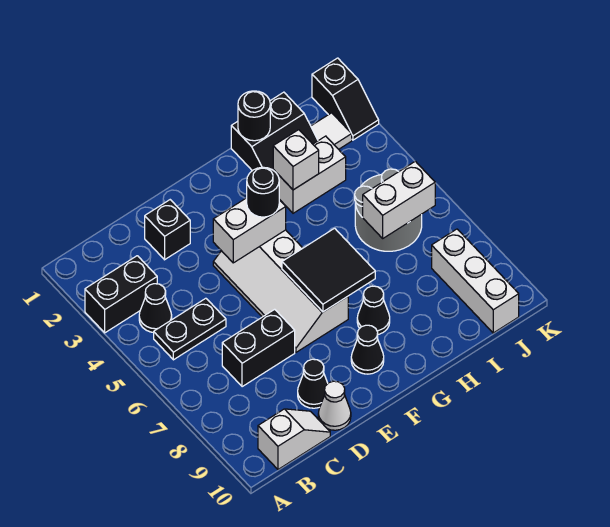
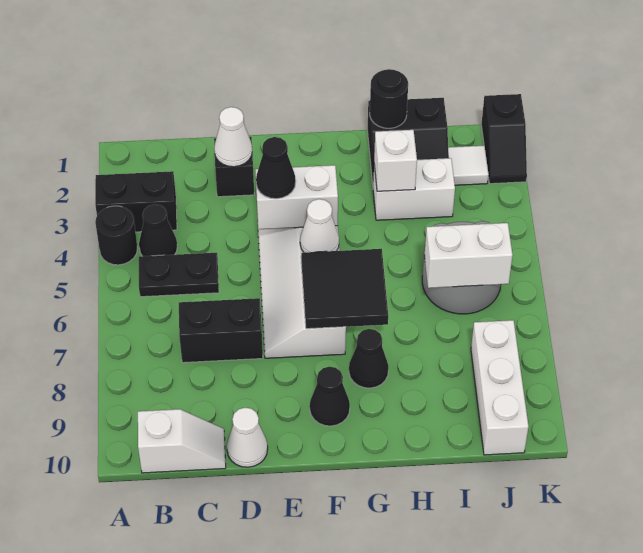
none -> white cone D2 level 2
black cone D9 level 1 -> black cone E4 level 3
black round brick F4 level 3 -> black round brick A4 level 1
none -> white cone F5 level 2

